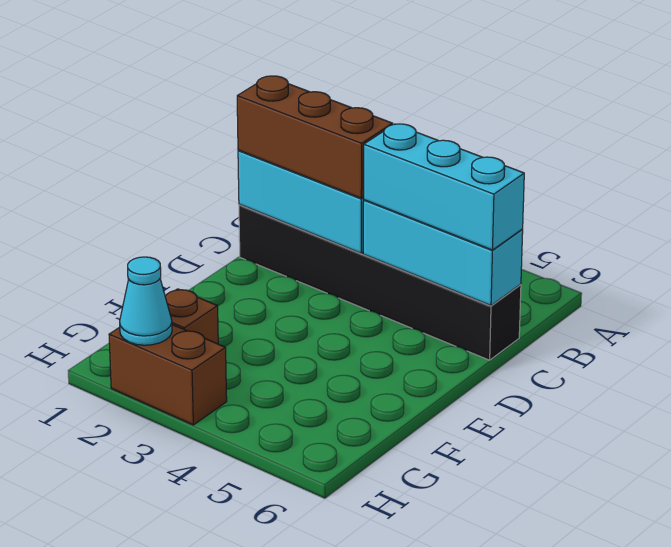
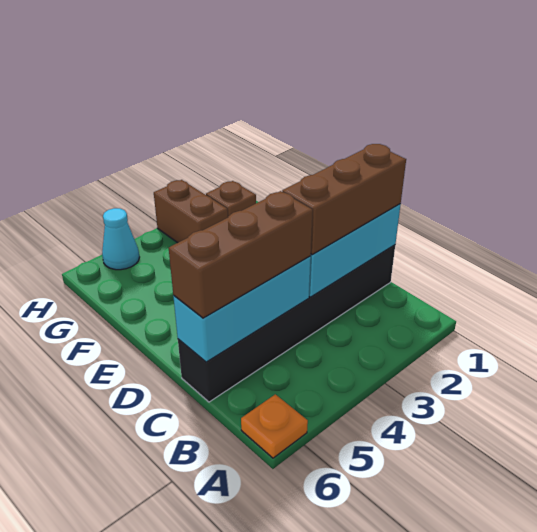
none -> orange plate A6 level 1
cyan brick C4:C6 level 3 -> brown brick C4:C6 level 3
brown brick H2:H3 level 1 -> brown brick G3:H3 level 1
cyan cone H2 level 2 -> cyan cone H5 level 1

